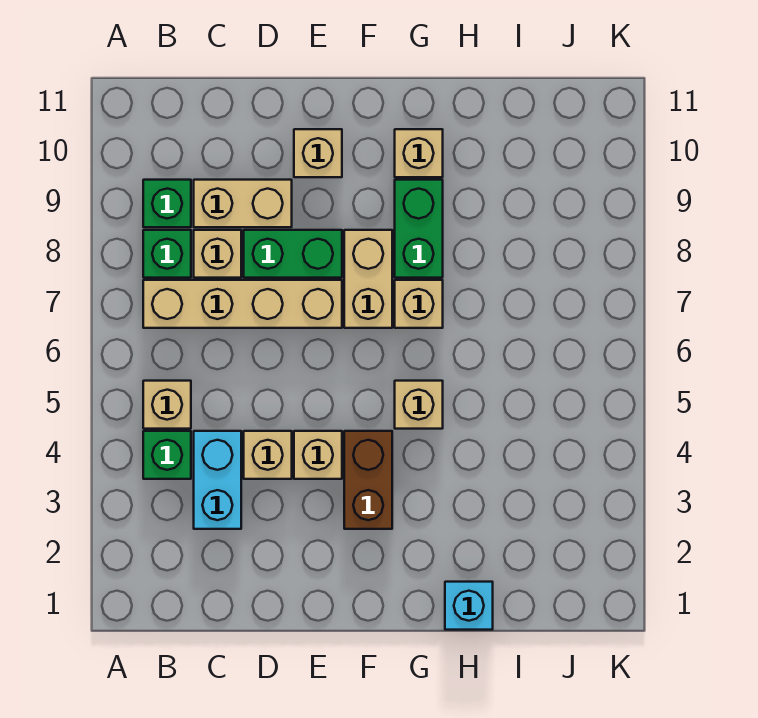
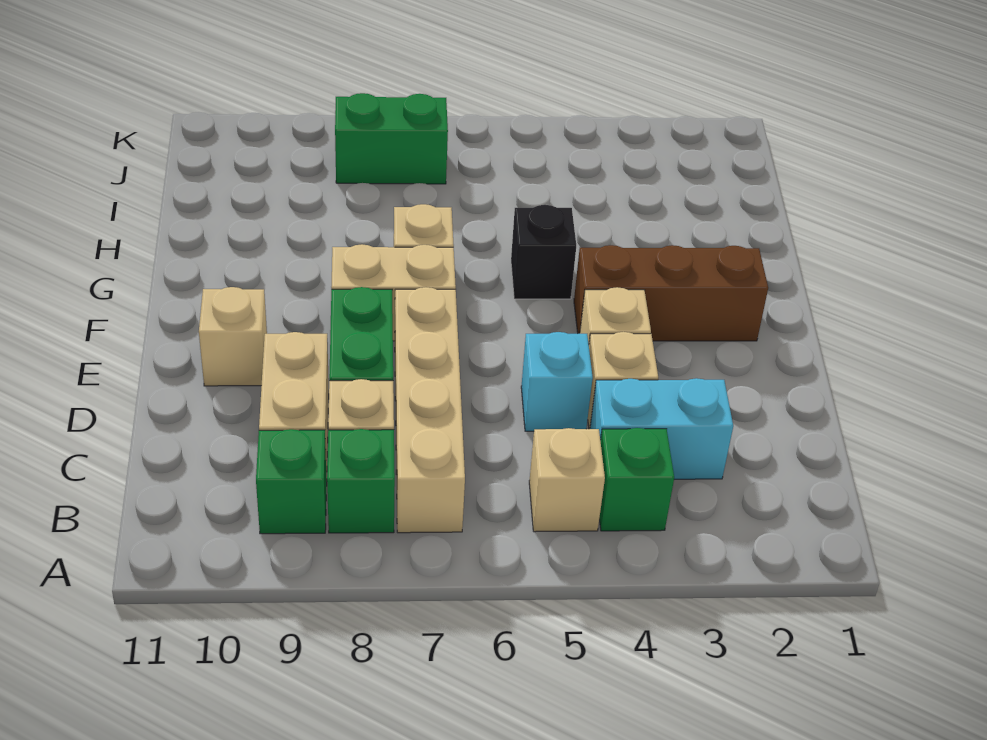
brown brick F3:F4 level 1 -> brown brick F2:F4 level 1
tan brick G5 level 1 -> black brick G5 level 1
green brick G8:G9 level 1 -> green brick J7:J8 level 1
tan brick G10 level 1 -> none
cyan brick H1 level 1 -> cyan brick D5 level 1

